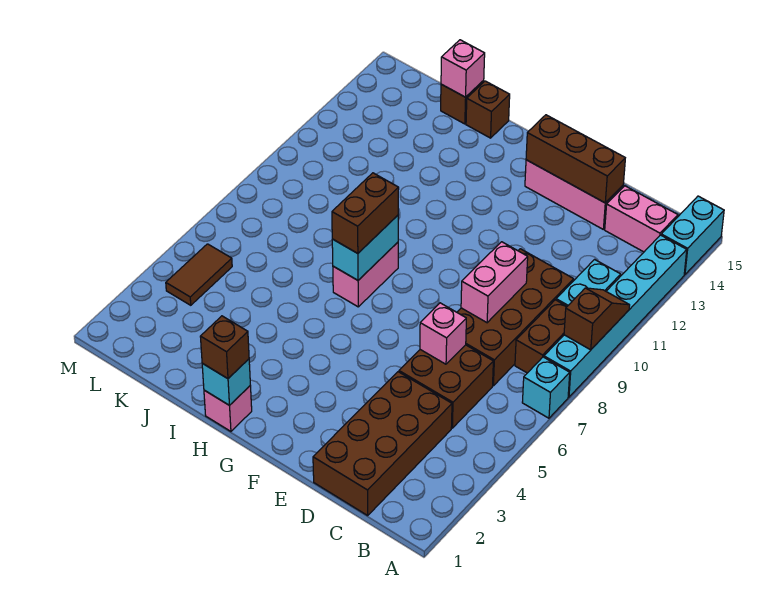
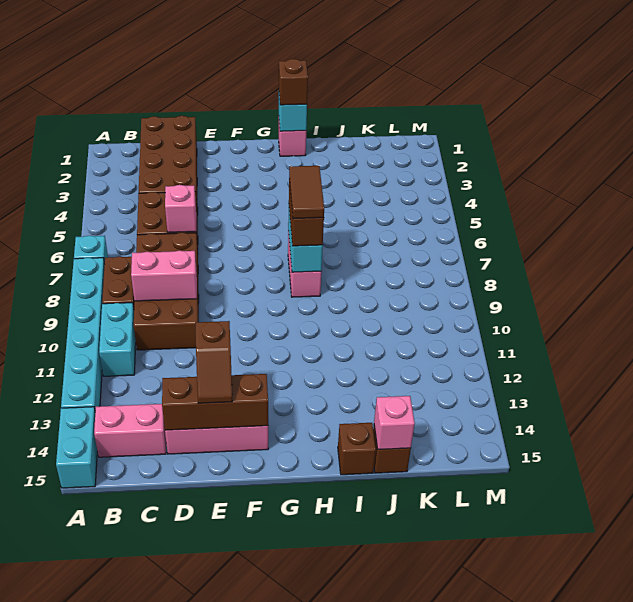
brown slope A9:A10 level 2 top 9 -> brown slope E13:E14 level 3 top 13
pink brick D8:D9 level 2 -> pink brick C9:D9 level 2
brown tile L4:L5 level 1 -> brown tile H7:H8 level 4

